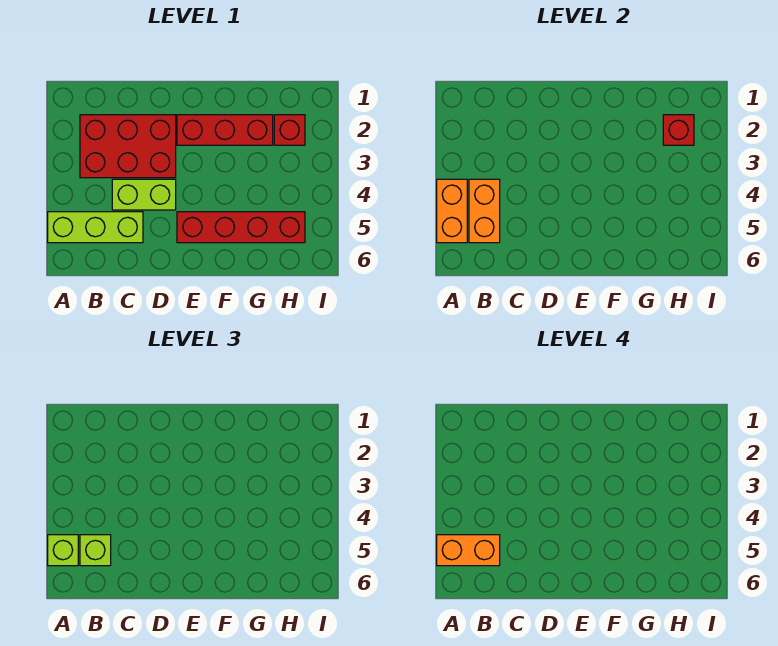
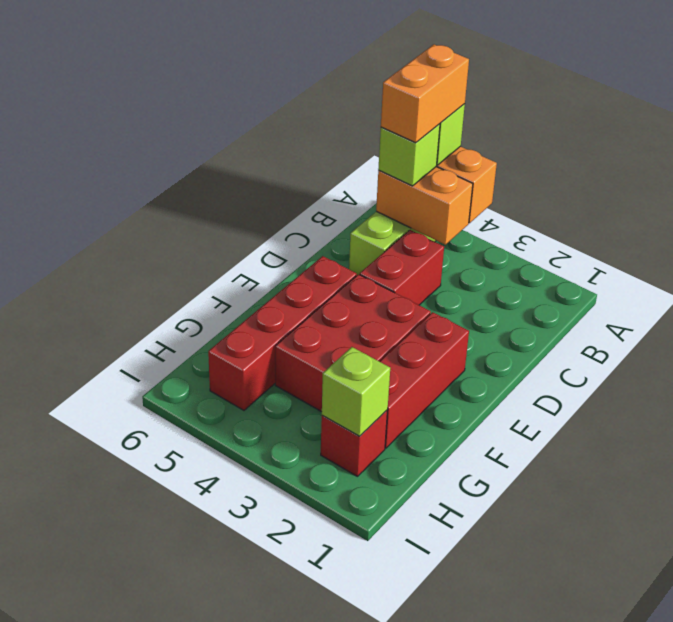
red brick B2:D3 level 1 -> red brick E3:G4 level 1
lime brick C4:D4 level 1 -> red brick C4:D4 level 1
red brick H2 level 2 -> lime brick H2 level 2

